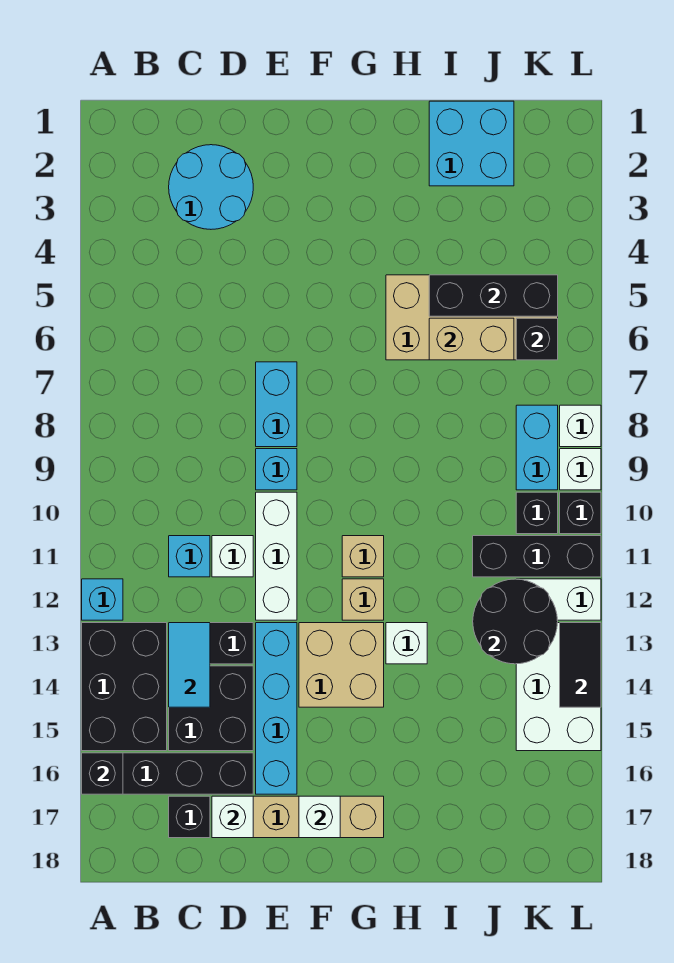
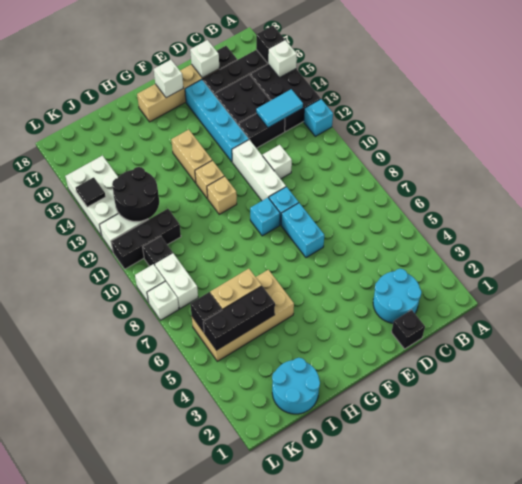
cyan brick C11 level 1 -> cyan brick F9 level 1
cyan tile C13:C14 level 2 -> cyan tile B13:C13 level 2
tan brick F13:G14 level 1 -> tan brick G13:G14 level 1
white brick H13 level 1 -> white brick A15 level 2
cyan brick I1:J2 level 1 -> cyan round brick I1:J2 level 1
cyan brick K8:K9 level 1 -> white brick K8:K9 level 1
black brick L10 level 1 -> black brick D1 level 1
black tile L13:L14 level 2 -> black tile L14 level 2

